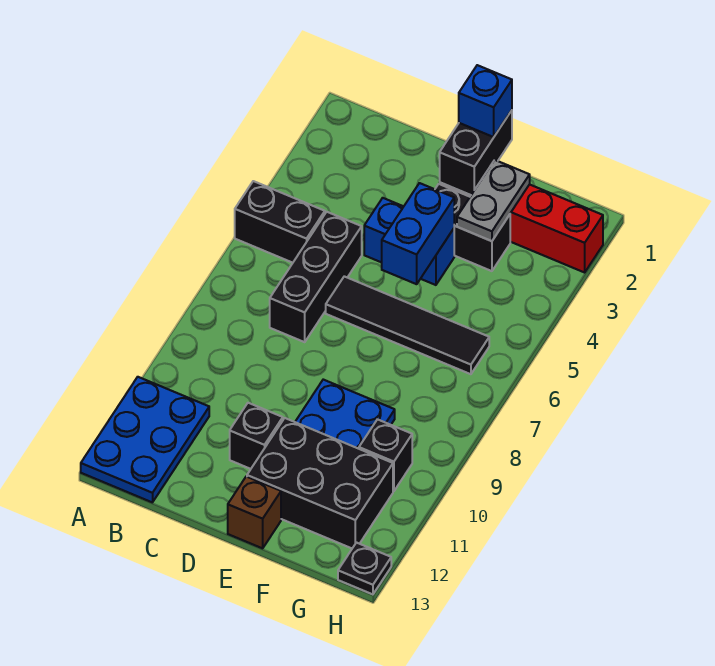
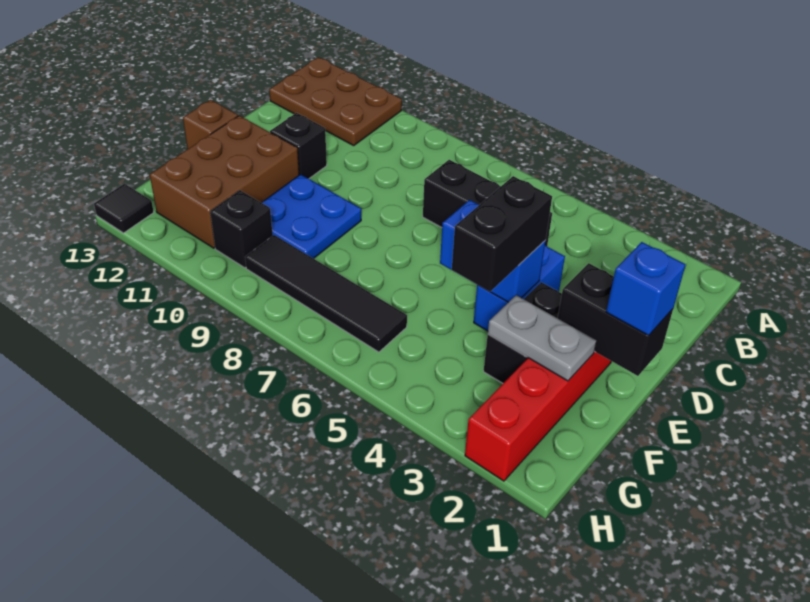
black brick A5:B5 level 1 -> black brick E4:F4 level 3
blue plate A11:B13 level 1 -> brown plate A11:B13 level 1
black tile D6:G6 level 1 -> black tile G6:G9 level 1
black brick E11:G12 level 1 -> brown brick E11:G12 level 1
black plate H13 level 1 -> black tile H13 level 1

